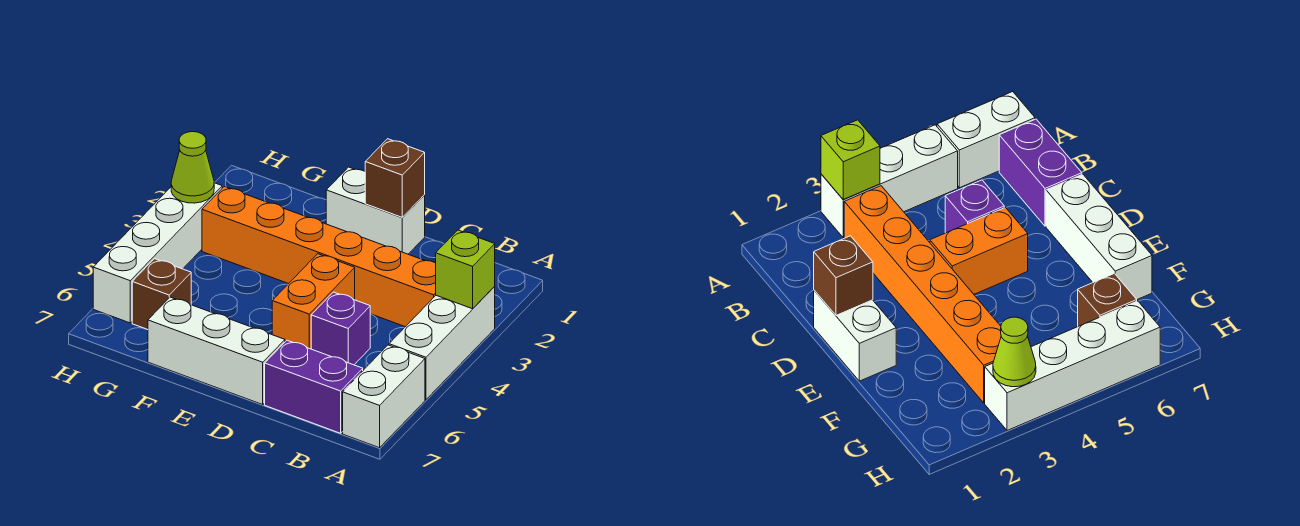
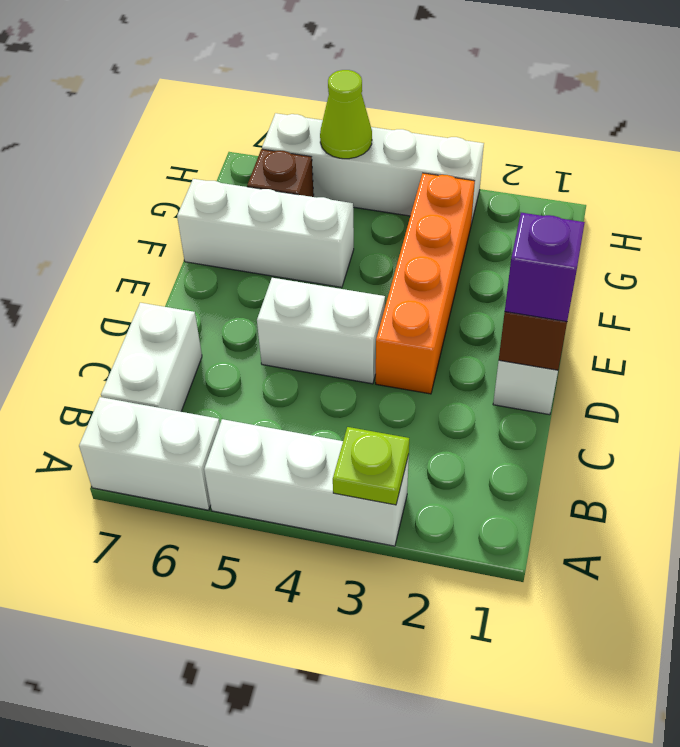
lime brick A3 level 2 -> lime plate A3 level 2
orange brick B3:G3 level 1 -> orange brick D3:G3 level 1
purple brick B7:C7 level 1 -> white brick B7:C7 level 1
purple brick C5 level 1 -> purple brick D1 level 3
orange brick D4:D5 level 1 -> white brick D4:D5 level 1
white brick D7:F7 level 1 -> white brick F5:F7 level 1
lime cone H3 level 2 -> lime cone H5 level 2

